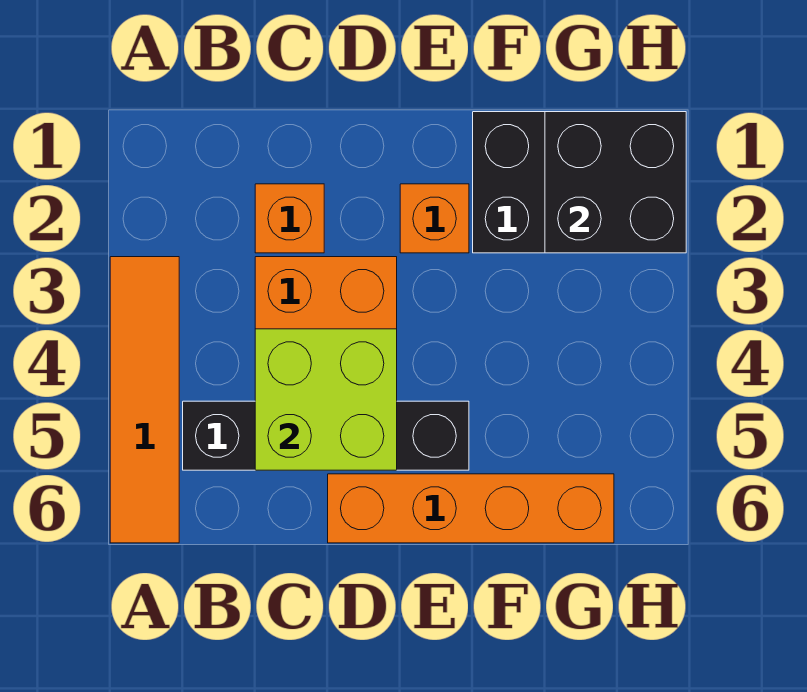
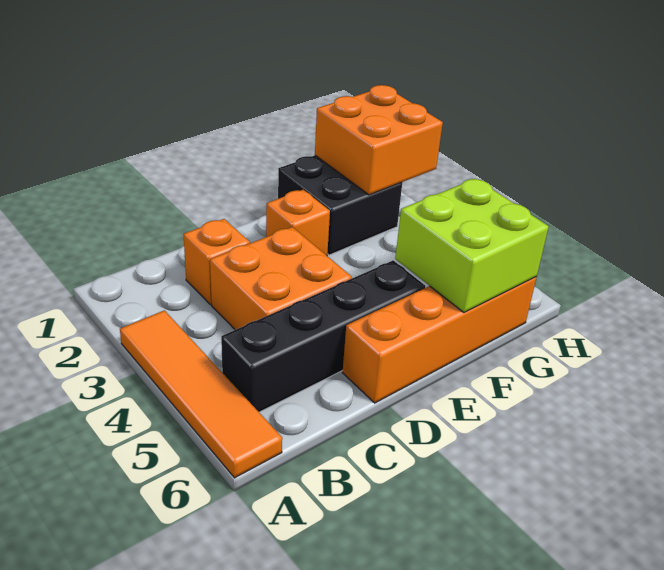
lime brick C4:D5 level 2 -> lime brick F5:G6 level 2
black brick G1:H2 level 2 -> orange brick G1:H2 level 2

